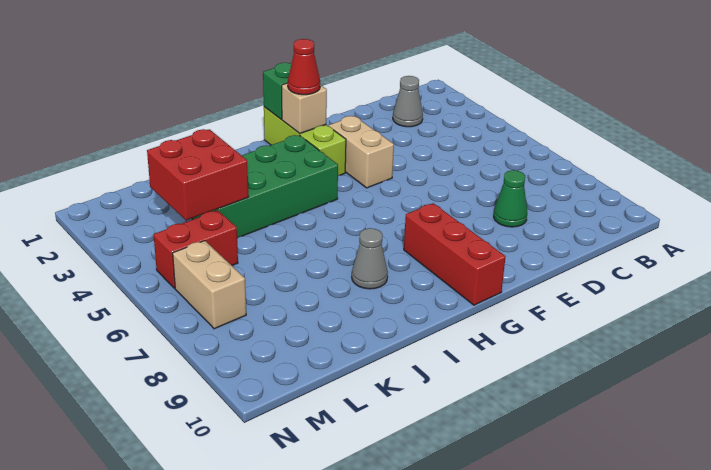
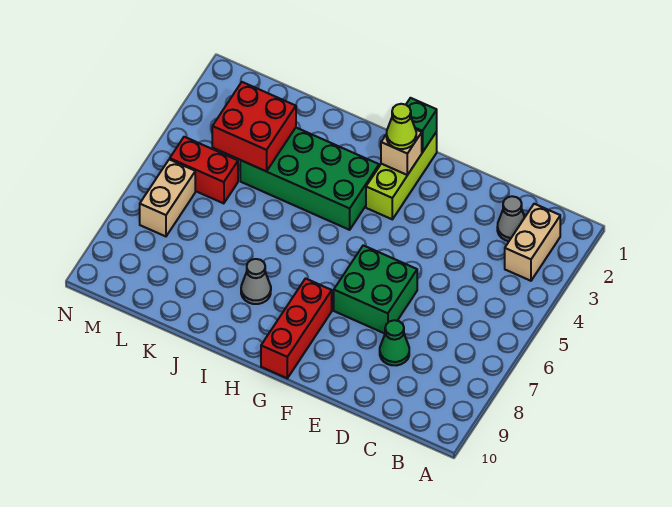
none -> green brick E6:F7 level 1
tan brick F3:F4 level 1 -> tan brick B2:B3 level 1
red cone G2 level 3 -> lime cone G2 level 3

